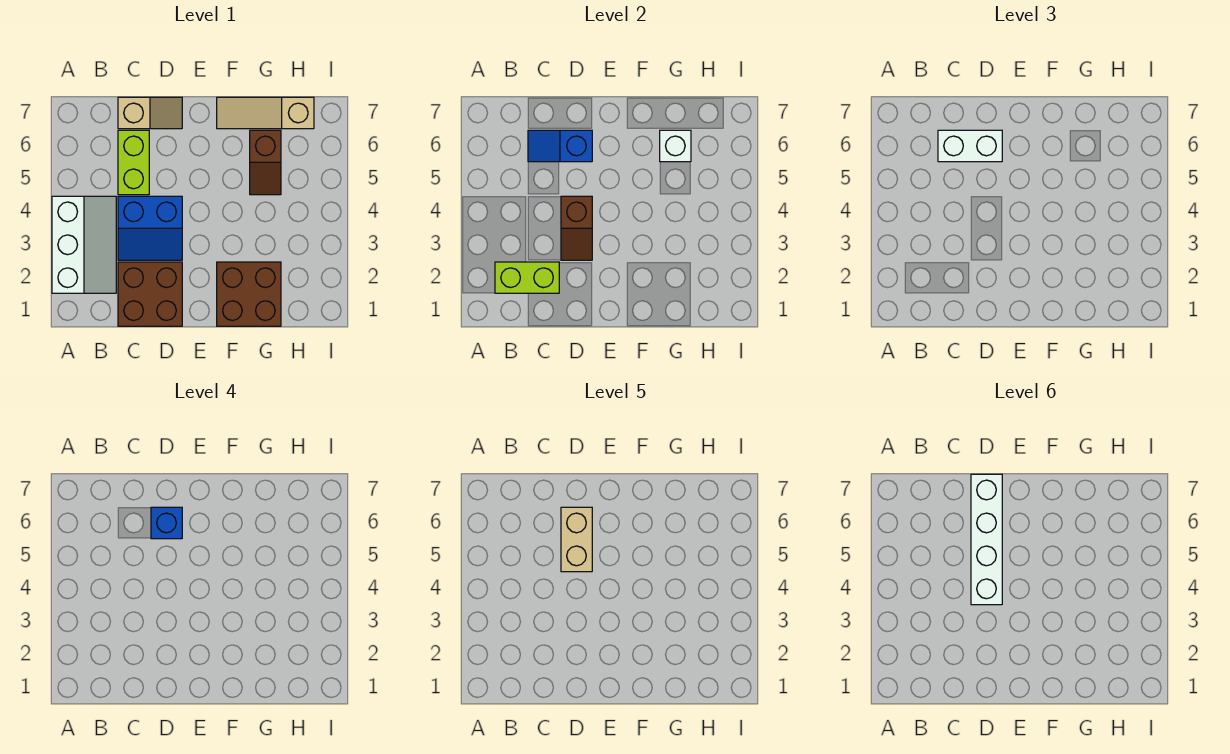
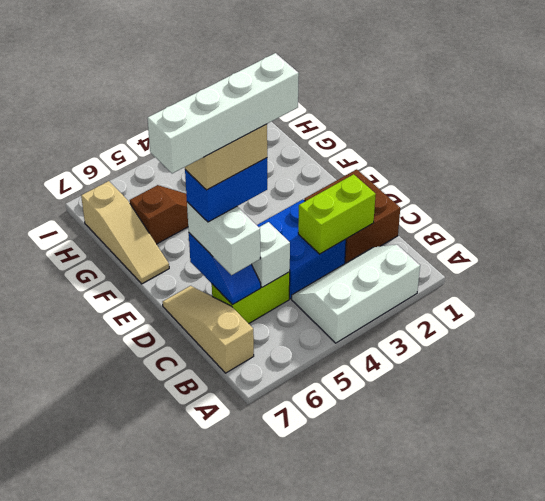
lime brick B2:C2 level 2 -> lime brick C2:C3 level 2
blue slope C3:D4 level 1 top 4 -> blue brick C3:D4 level 1
tan slope C7:D7 level 1 top C -> tan slope B7:D7 level 1 top B
brown slope D3:D4 level 2 top 4 -> none
blue brick D6 level 4 -> blue brick D5:D6 level 4
brown brick F1:G2 level 1 -> none
white brick G6 level 2 -> white brick C5 level 2

